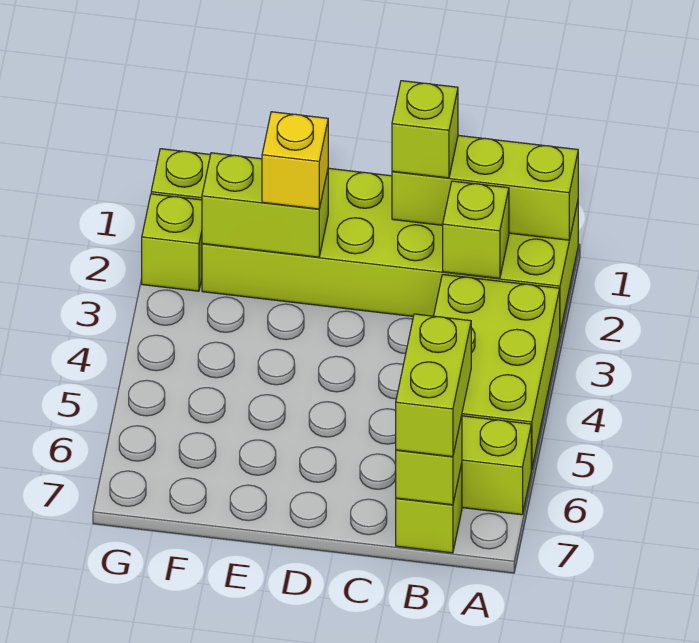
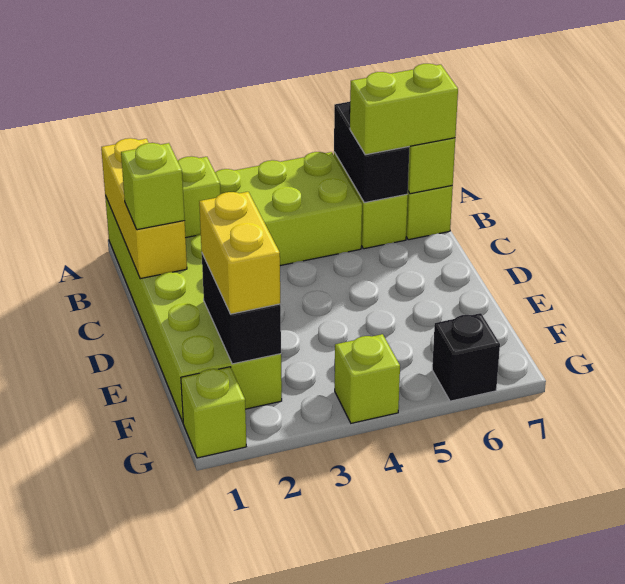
lime brick A1:C1 level 2 -> yellow brick A1:C1 level 2
none -> black brick A6:B6 level 2
lime brick E2:F2 level 2 -> black brick E2:F2 level 2
yellow brick E2 level 3 -> yellow brick E2:F2 level 3
lime brick G2 level 1 -> lime brick G4 level 1
none -> black brick G6 level 1

